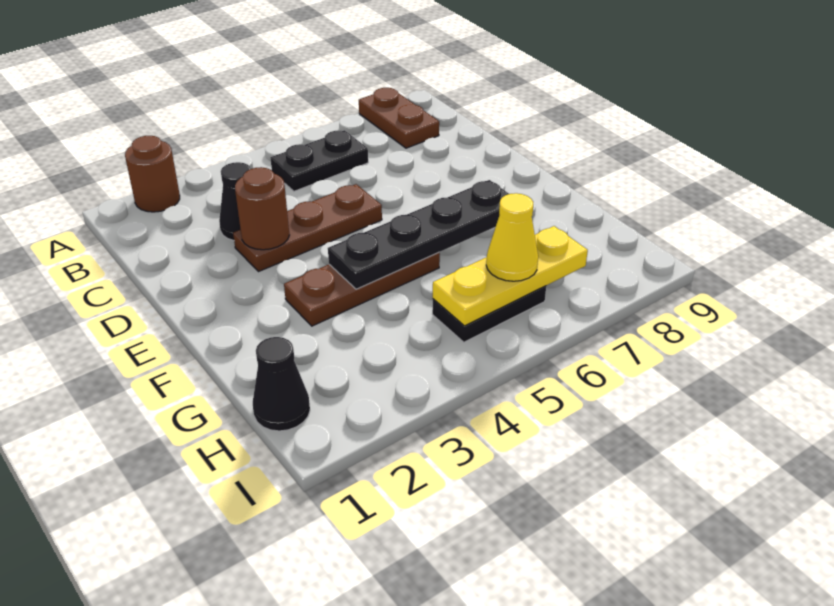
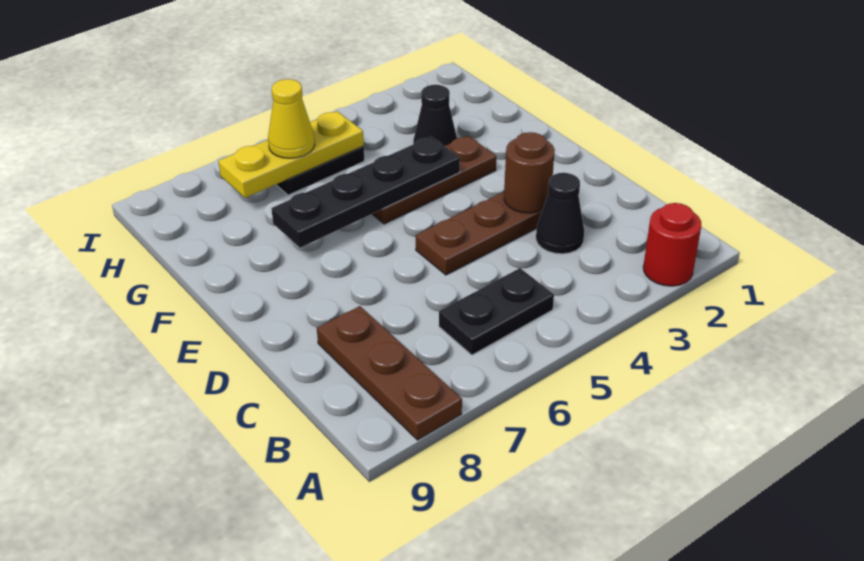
brown round brick A2 level 1 -> red round brick A2 level 1
brown plate A8:B8 level 1 -> brown plate A8:C8 level 1
black cone H1 level 1 -> black cone G3 level 1

